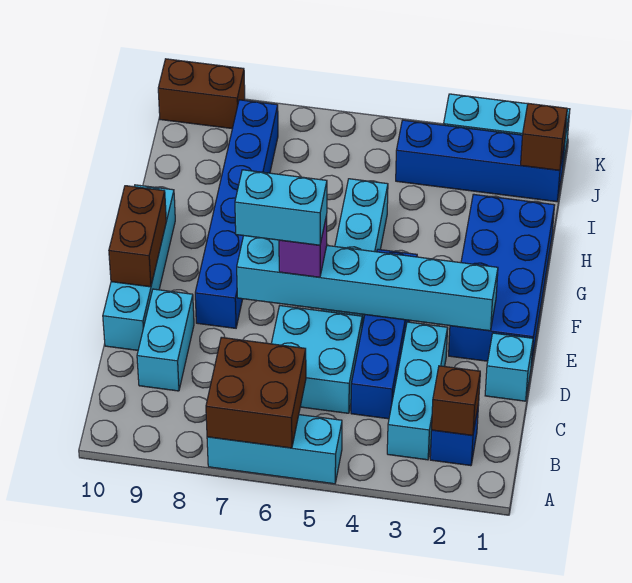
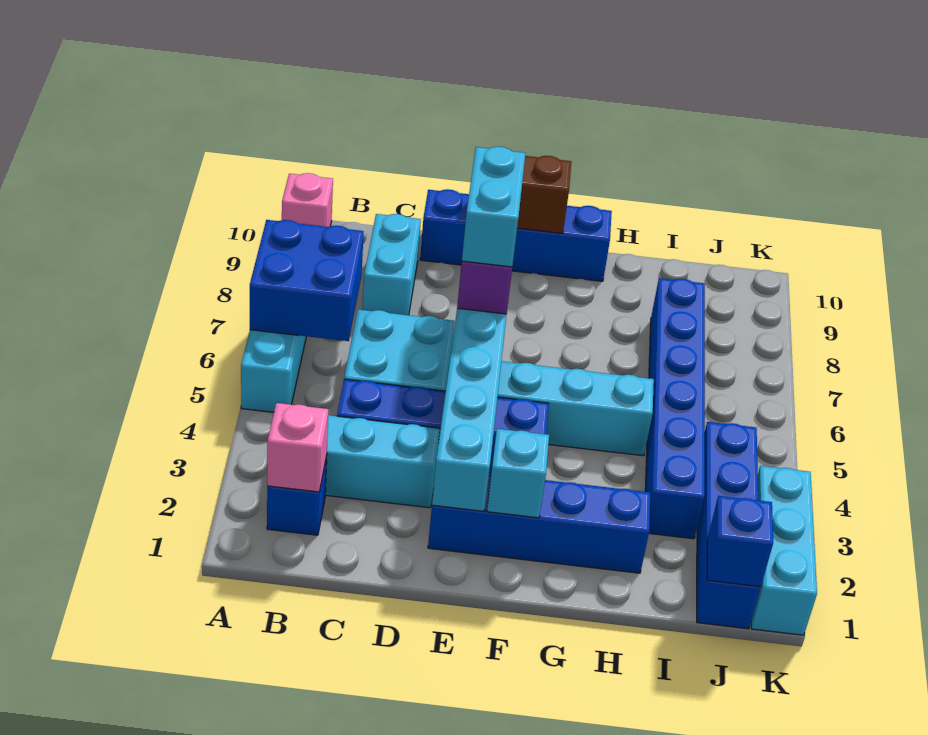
brown brick A6:B7 level 2 -> blue brick A6:B7 level 2
none -> pink brick A10 level 1
brown brick B2 level 2 -> pink brick B2 level 2
cyan brick C9:D9 level 1 -> cyan brick C8:C9 level 1
cyan brick D1 level 1 -> cyan brick F2 level 2
cyan brick D10:G10 level 1 -> blue brick D10:G10 level 1
blue brick E1:H2 level 1 -> blue brick E2:H2 level 1
blue brick E8:J8 level 1 -> blue brick I3:I8 level 1
brown brick J1 level 2 -> blue brick J1 level 2
brown brick K9:K10 level 1 -> none

